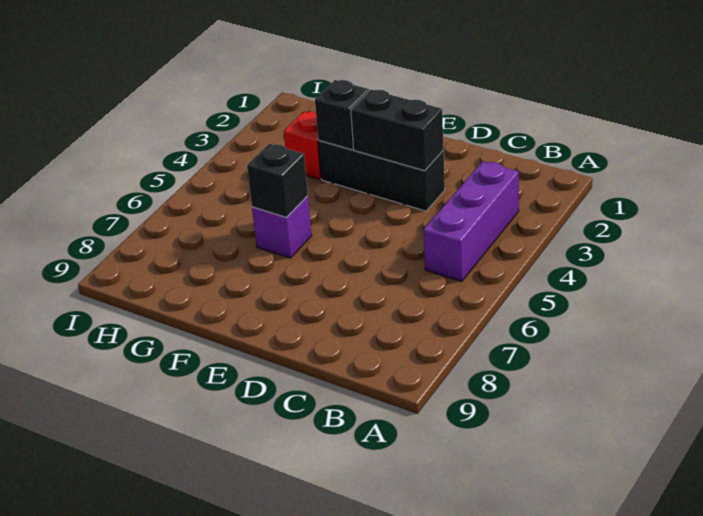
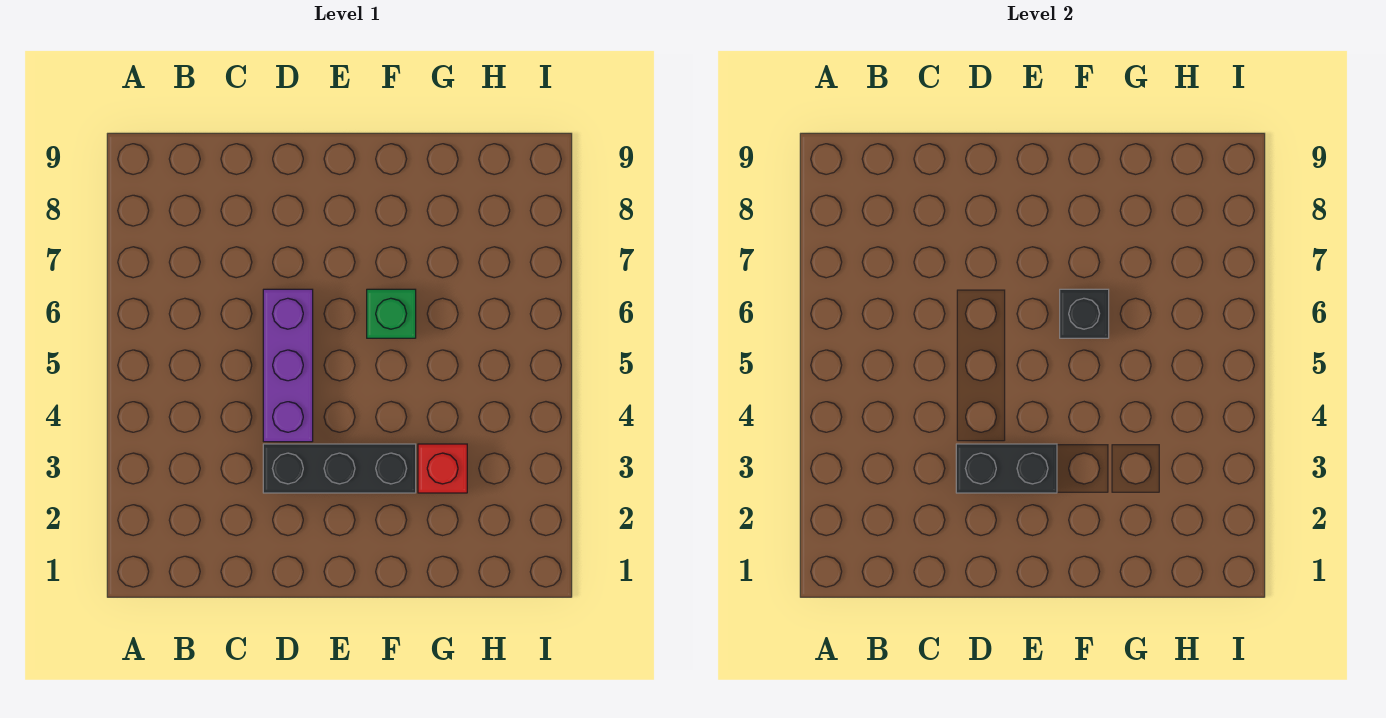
purple brick B3:B5 level 1 -> purple brick D4:D6 level 1
black brick F3 level 2 -> none
purple brick F6 level 1 -> green brick F6 level 1

